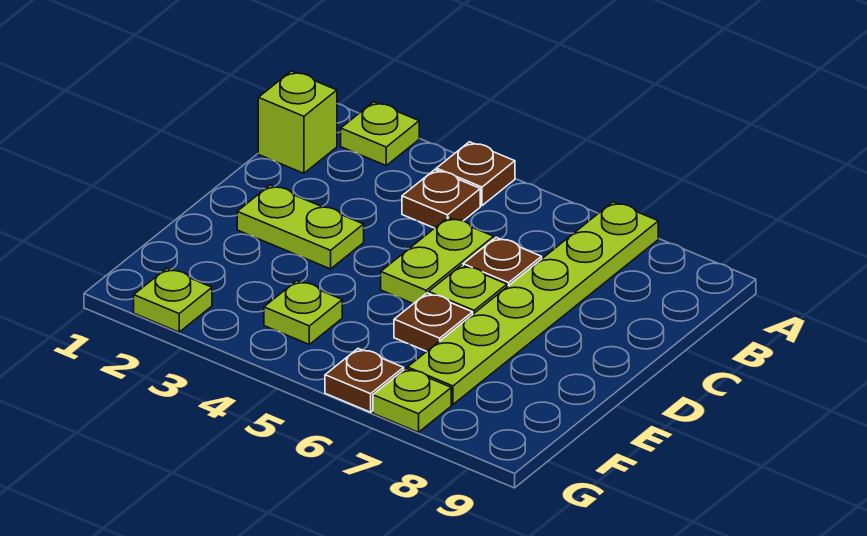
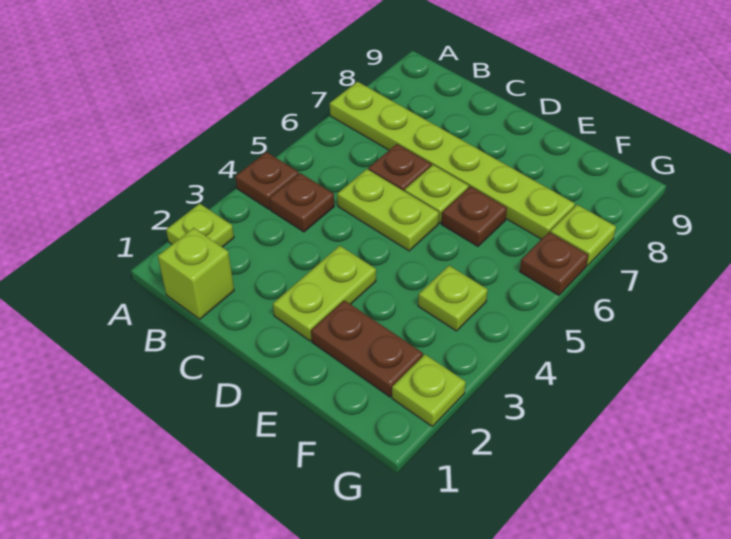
none -> brown plate E2:F2 level 1

